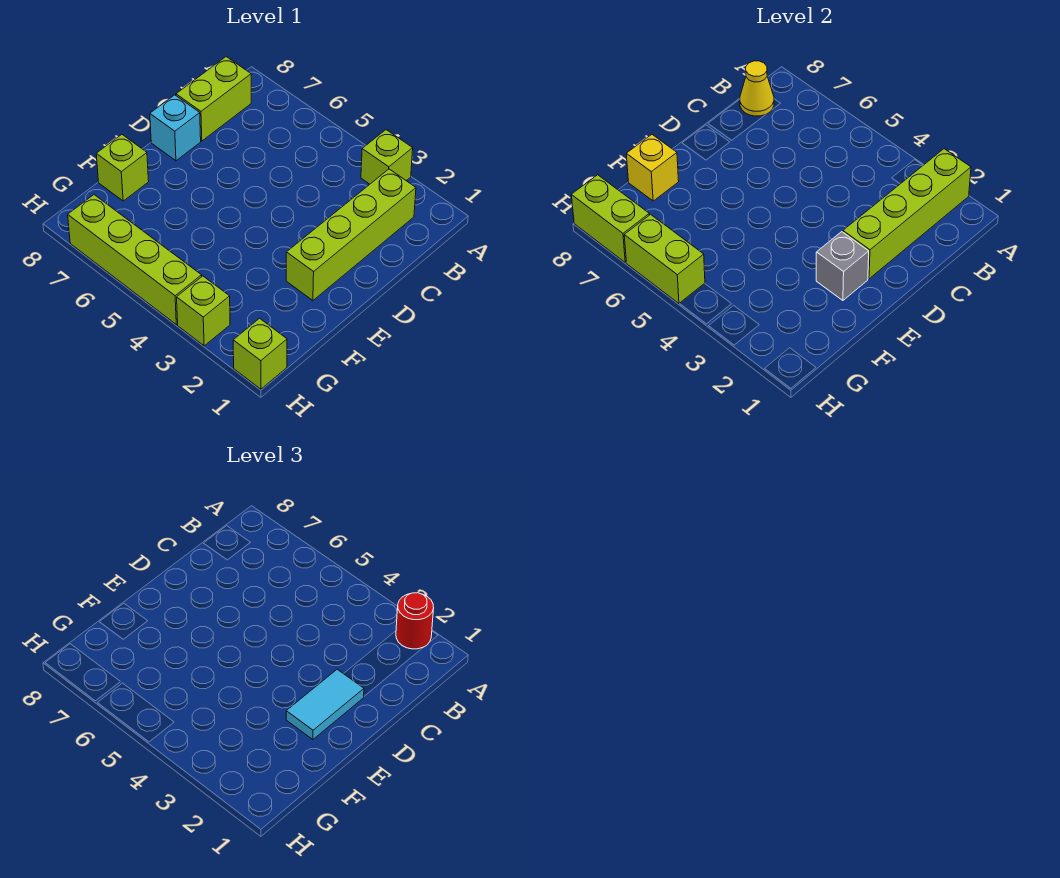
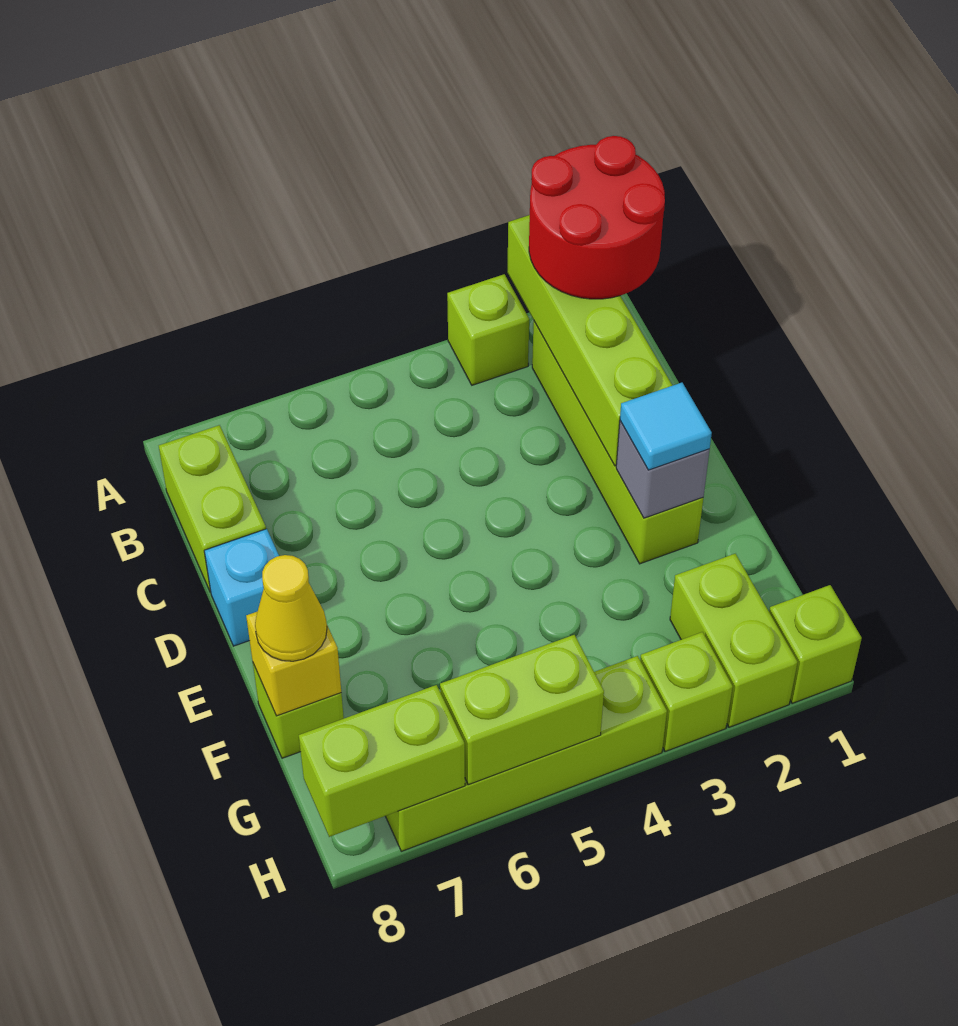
red round brick A2 level 3 -> red round brick A1:B2 level 3
yellow cone B8 level 2 -> yellow cone F8 level 3
cyan tile D2:E2 level 3 -> cyan tile E2 level 3
none -> lime brick G2:H2 level 1

